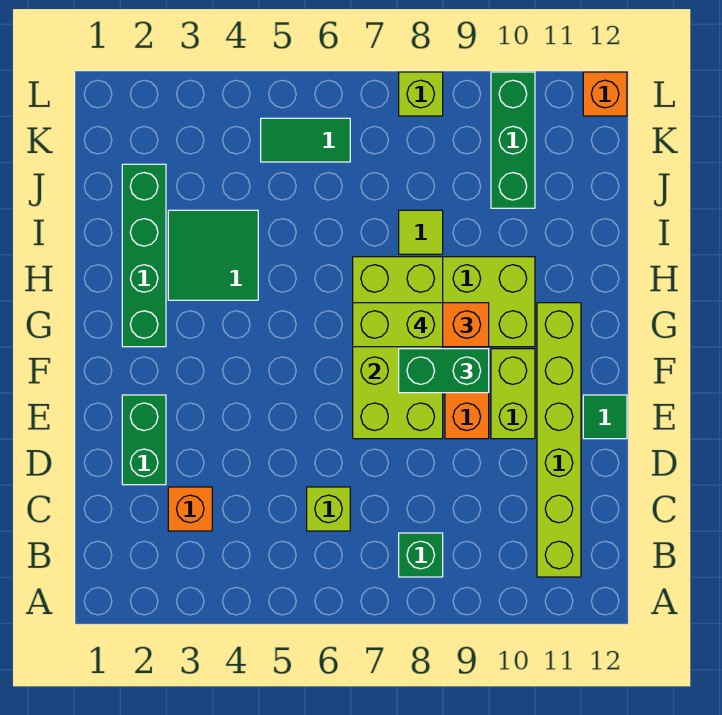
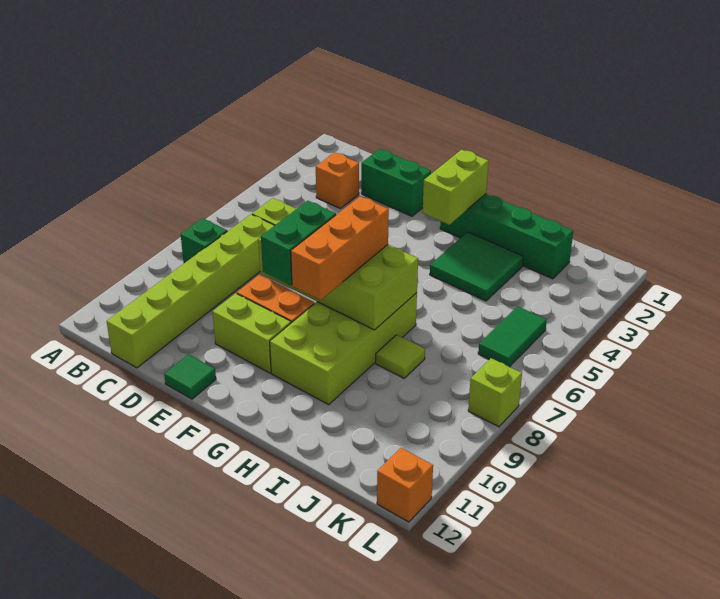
lime brick B11:G11 level 1 -> lime brick C7:C12 level 1
lime brick G7:G8 level 4 -> lime brick G2:G3 level 2
green brick J10:L10 level 1 -> none

